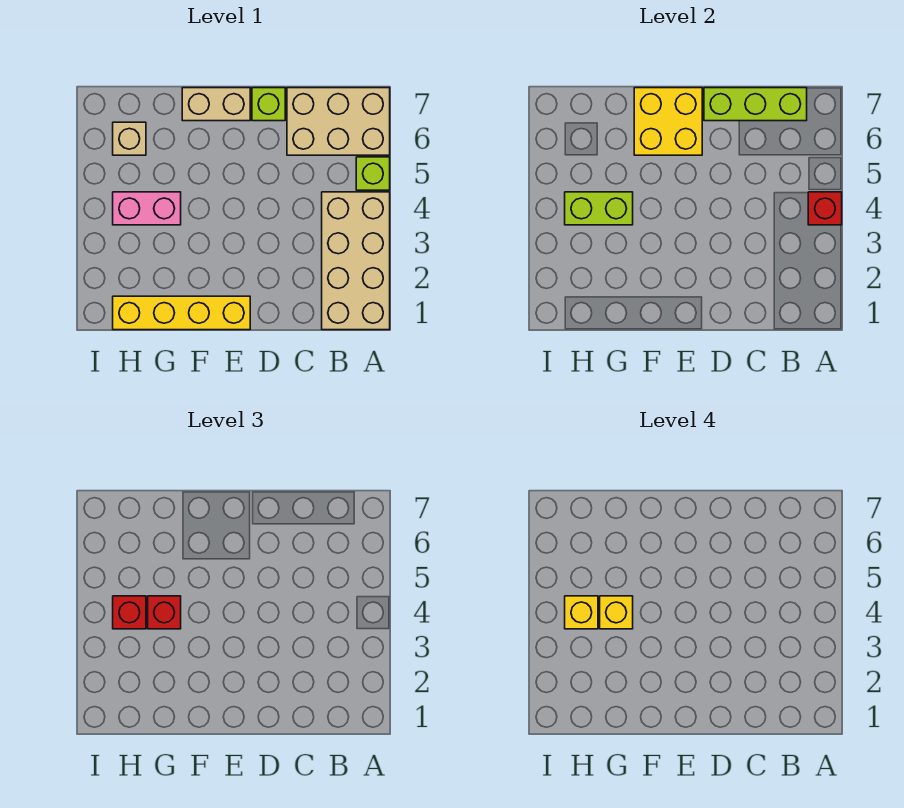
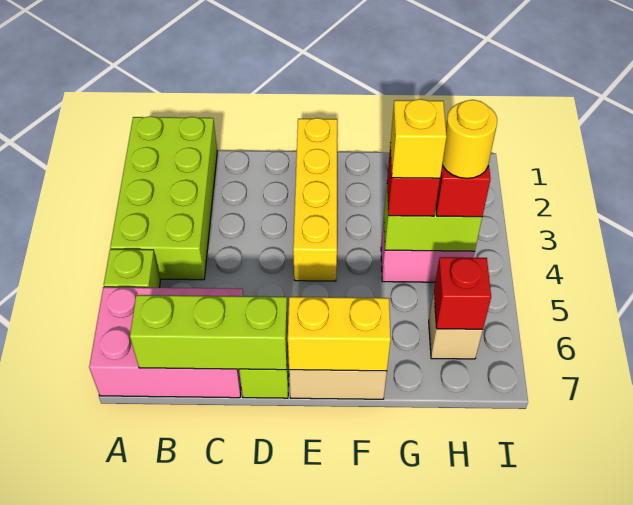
tan brick A1:B4 level 1 -> lime brick A1:B4 level 1
red brick A4 level 2 -> red brick H6 level 2
tan brick A6:C7 level 1 -> pink brick A6:C7 level 1
yellow brick E1:H1 level 1 -> yellow brick E1:E4 level 1
yellow brick E6:F7 level 2 -> yellow brick E7:F7 level 2
yellow brick H4 level 4 -> yellow round brick H4 level 4

